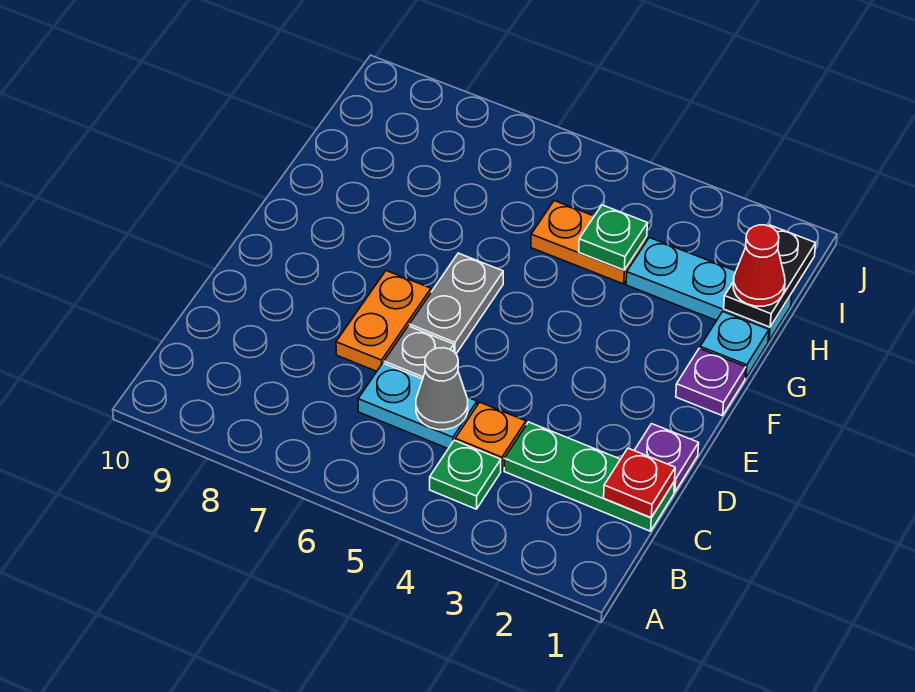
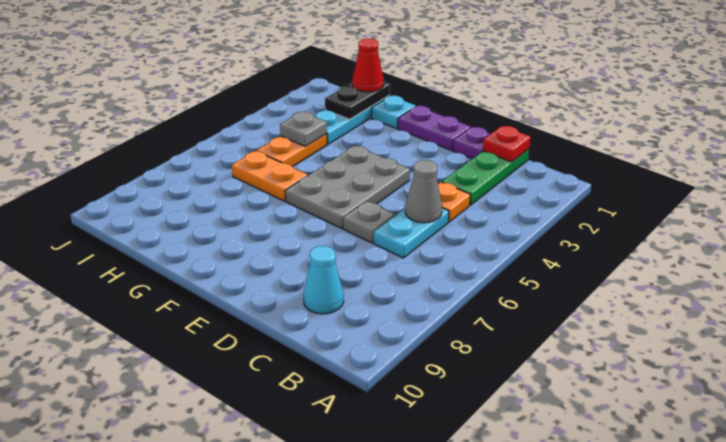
green plate B4 level 1 -> none
none -> cyan cone C9 level 1
orange plate D7:E7 level 1 -> orange plate G6:H6 level 1
grey plate E6:F6 level 1 -> grey plate E4:F6 level 1
purple plate F1 level 1 -> purple plate E1:F1 level 1
black plate H1:I1 level 2 -> black plate H1:H2 level 2
green plate H4 level 2 -> grey plate H4 level 2

